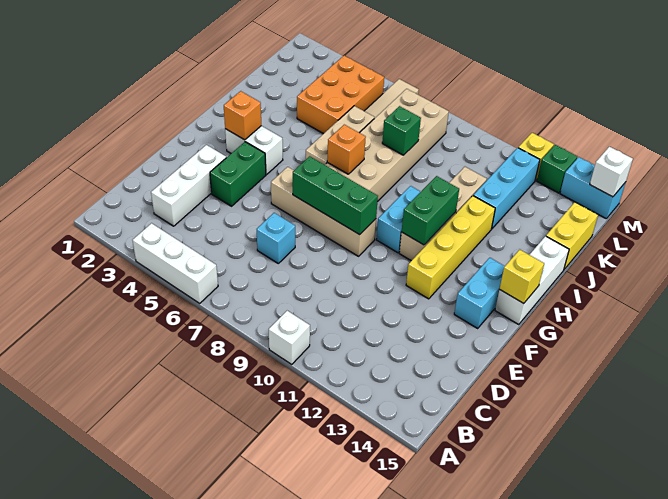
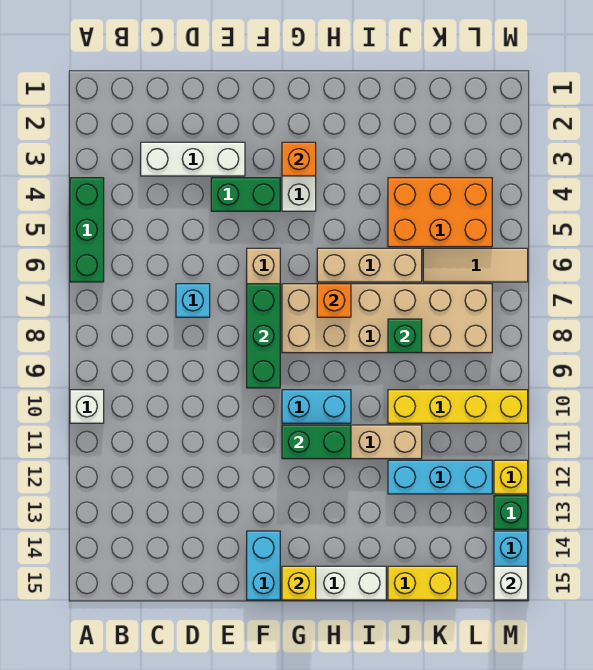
white brick A4:A6 level 1 -> green brick A4:A6 level 1
yellow brick F12:I12 level 1 -> yellow brick J10:M10 level 1
cyan brick F14:G14 level 1 -> cyan brick F14:F15 level 1

